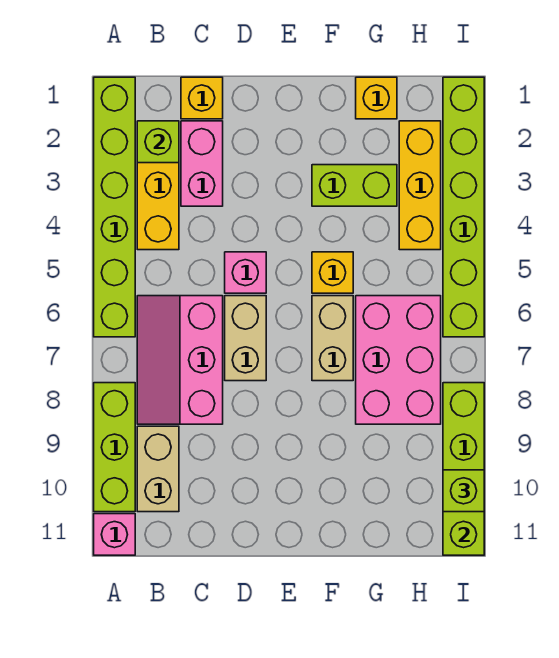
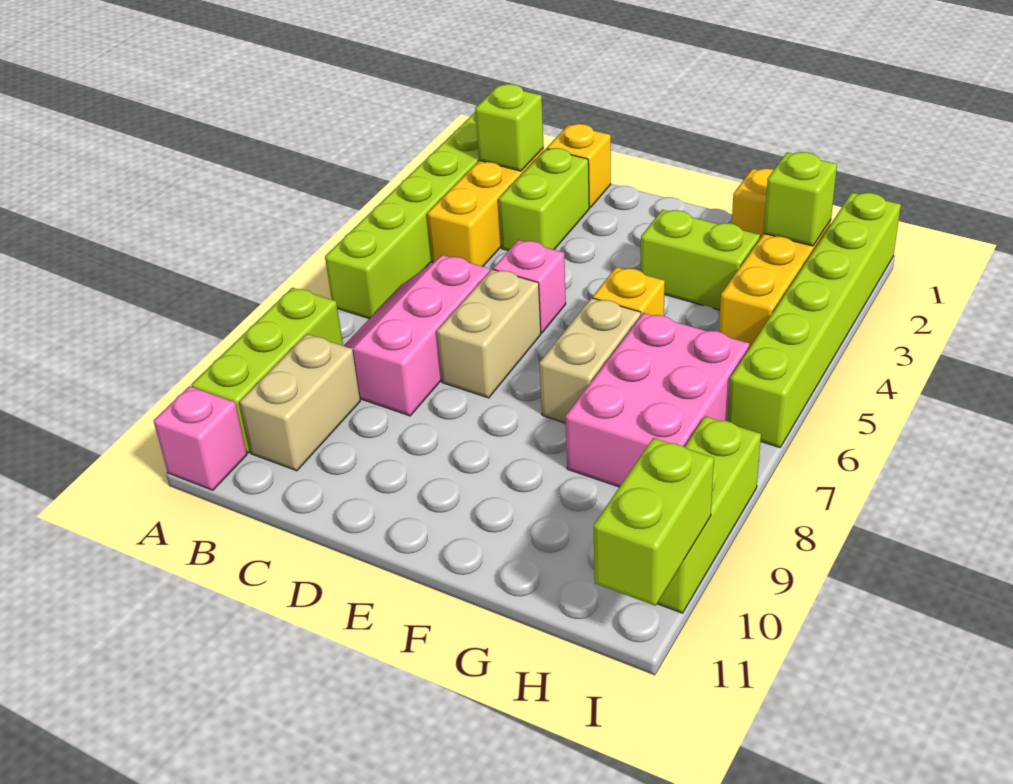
pink brick C2:C3 level 1 -> lime brick C2:C3 level 1
lime brick I10 level 3 -> lime brick H2 level 2

